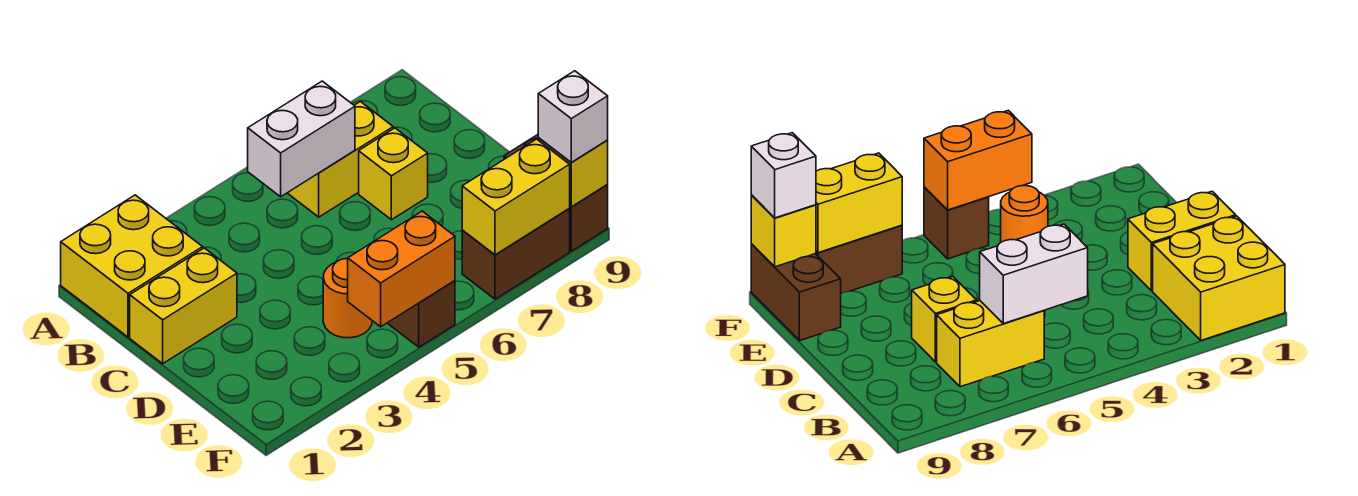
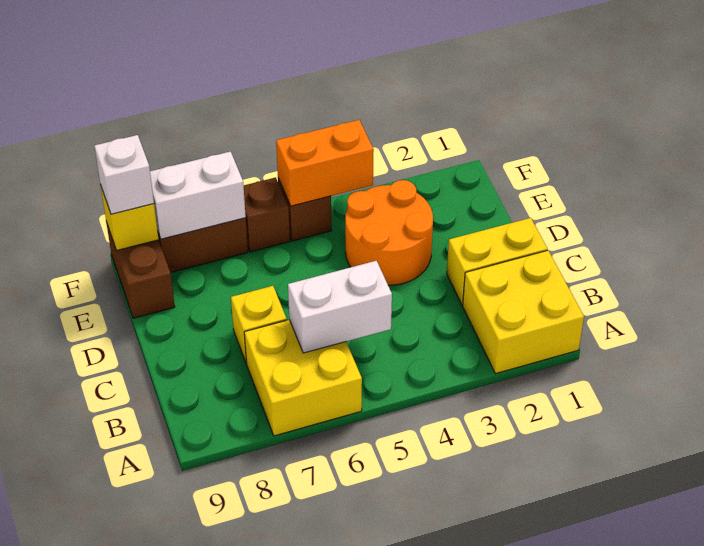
yellow brick B6:B7 level 1 -> yellow brick A6:B7 level 1
orange round brick E4 level 1 -> orange round brick D3:E4 level 1
none -> brown brick F6 level 1
yellow brick F7:F8 level 2 -> white brick F7:F8 level 2

